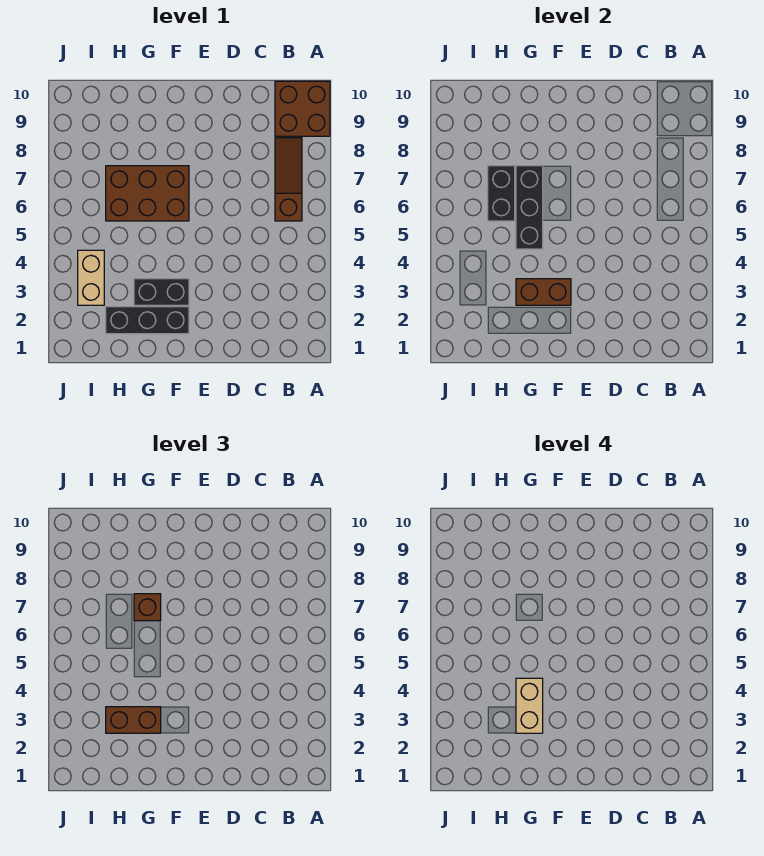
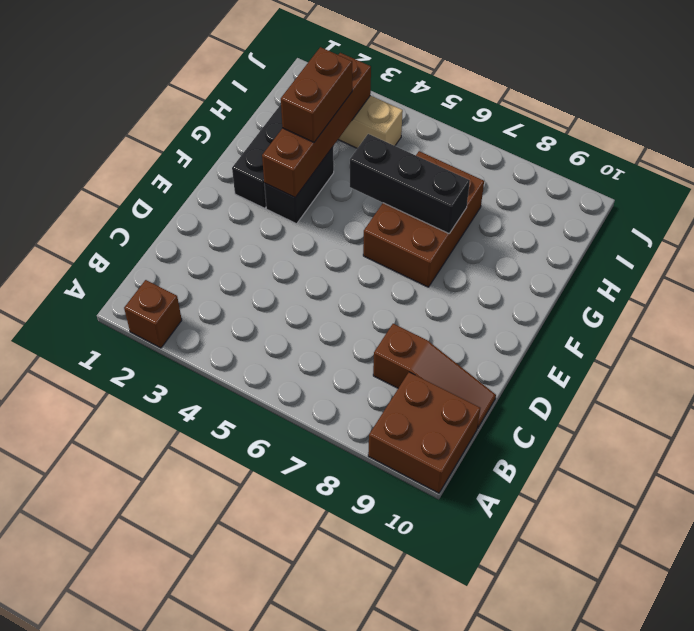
brown slope B6:B8 level 1 top 6 -> brown slope C8:C10 level 1 top 8
brown brick F3:G3 level 2 -> brown brick F3:I3 level 2
tan brick G3:G4 level 4 -> none
brown brick G7 level 3 -> brown brick A2 level 1
black brick H6:H7 level 2 -> none

